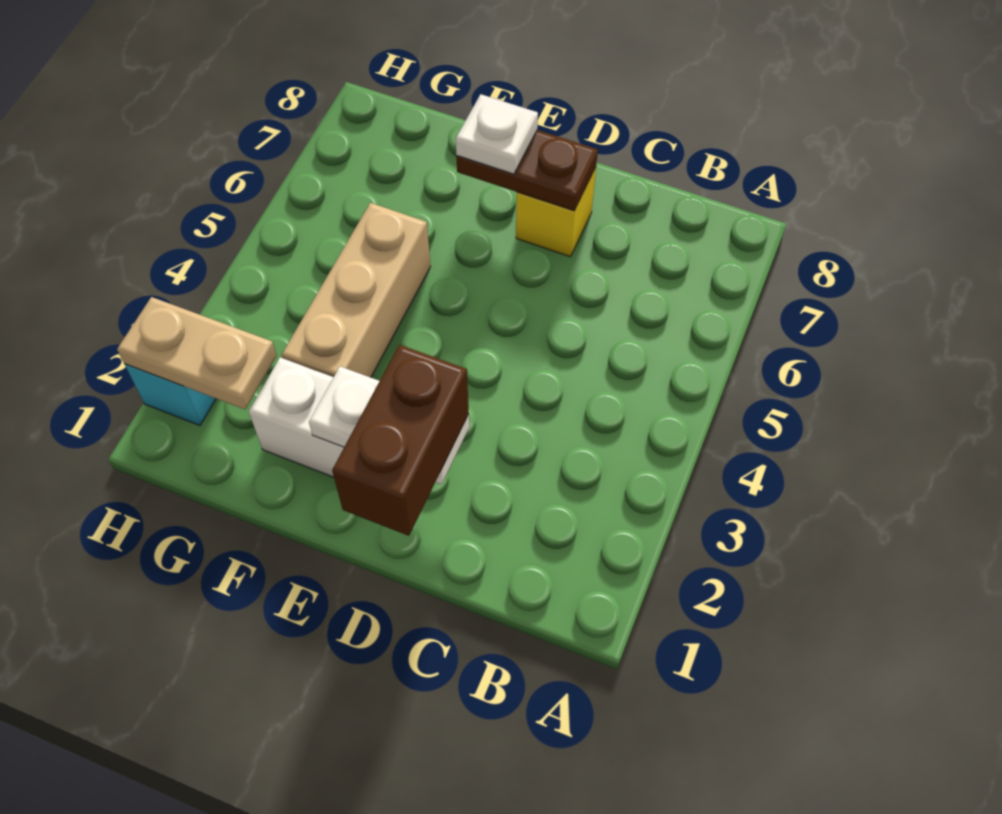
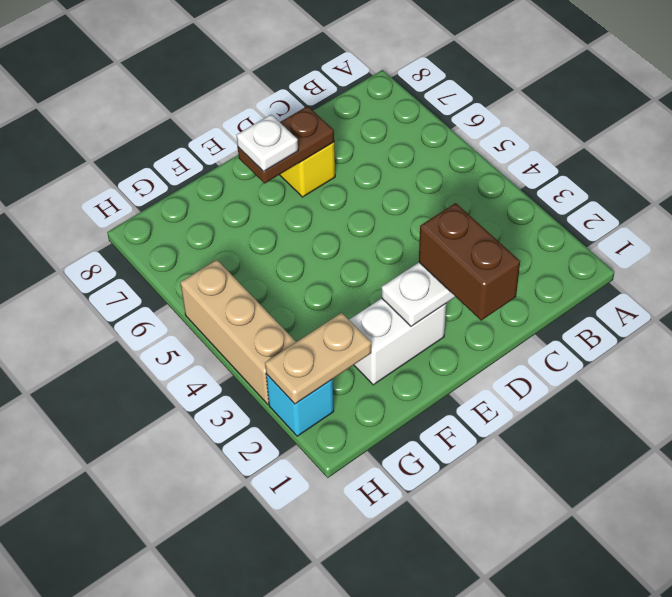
tan brick F3:F5 level 1 -> tan brick H3:H5 level 1

